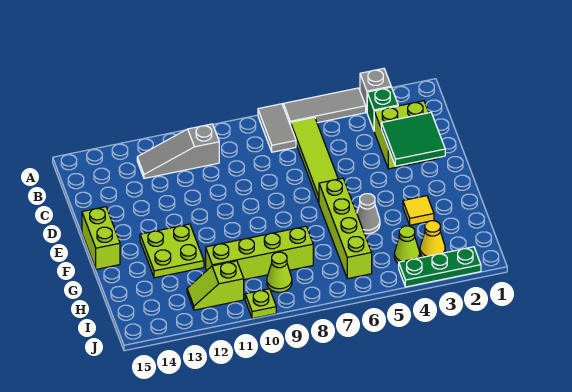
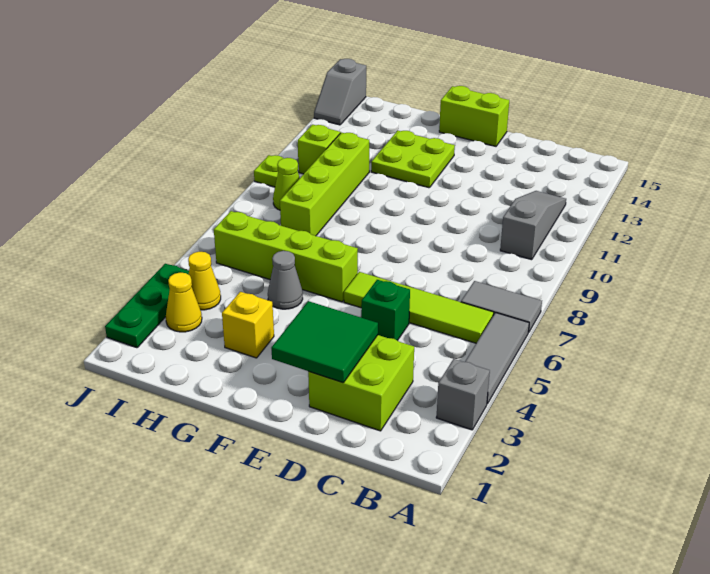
green brick B3 level 1 -> green brick D5 level 1
yellow tile G3 level 1 -> yellow brick G3 level 1
lime cone I4 level 1 -> yellow cone I4 level 1
none -> grey slope J14:J15 level 1 top 15

